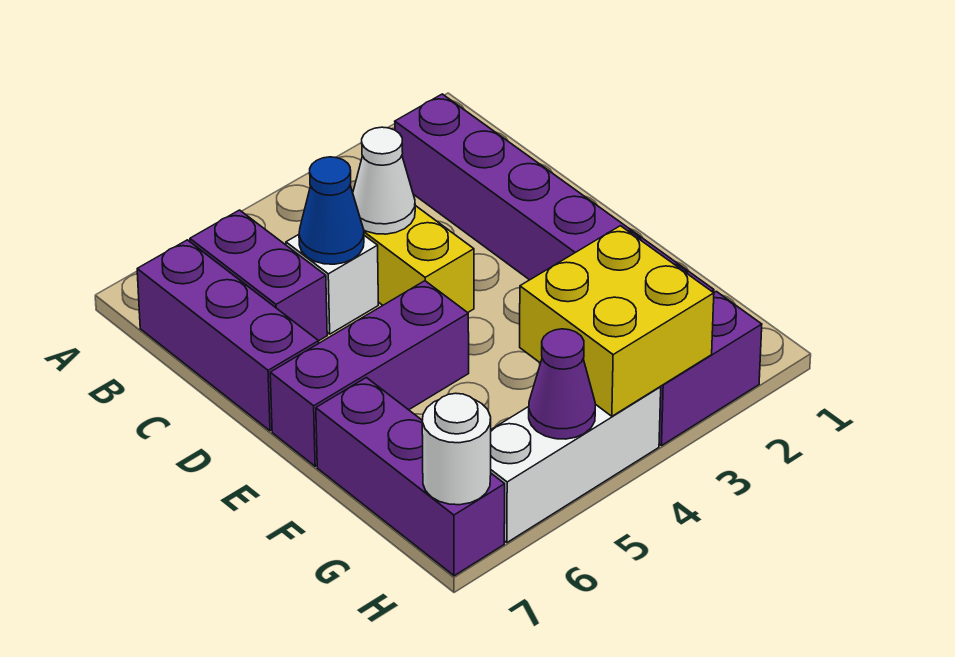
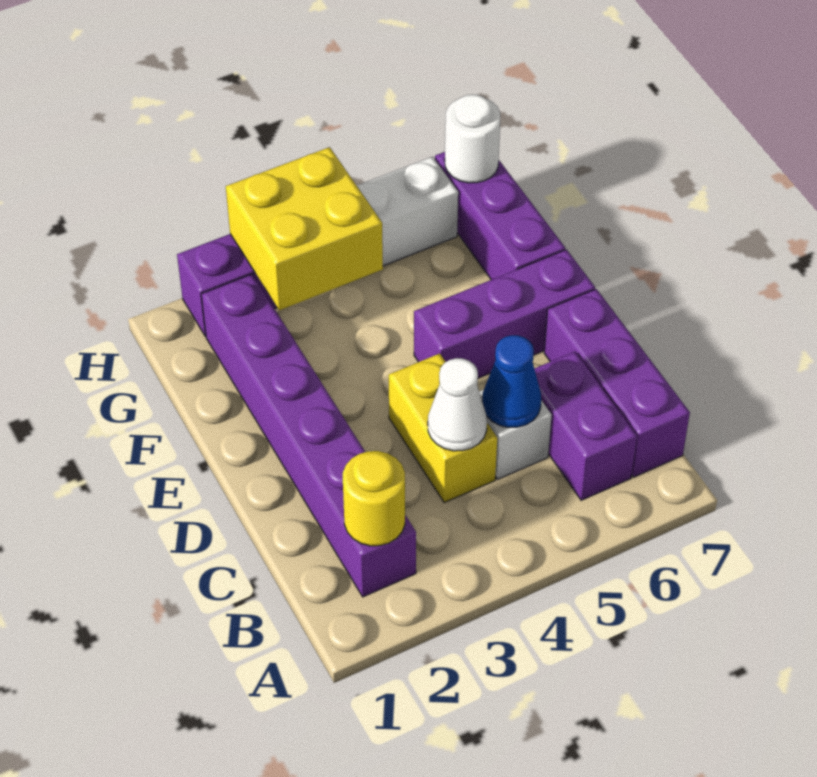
none -> yellow round brick B2 level 2
purple cone H5 level 2 -> none

